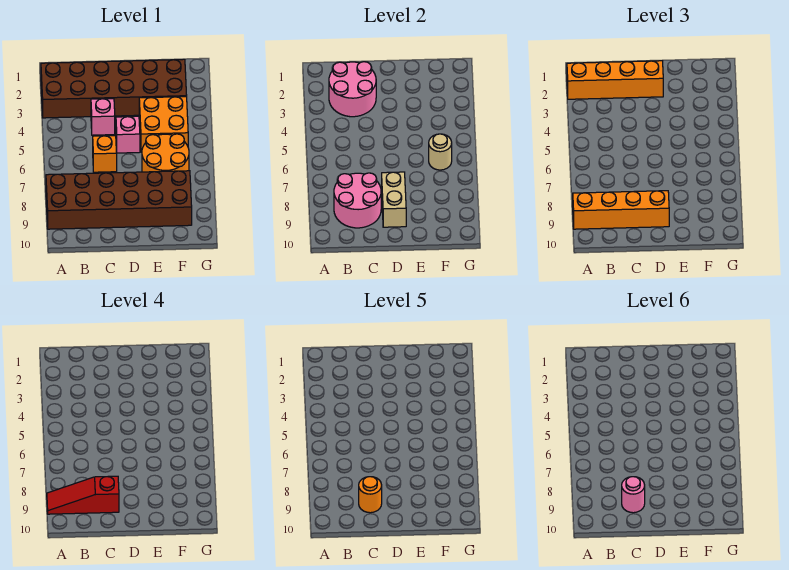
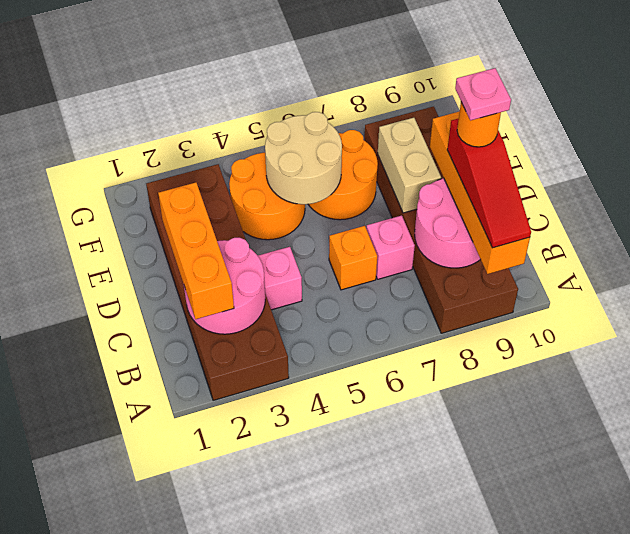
orange brick A2:D2 level 3 -> orange brick B2:D2 level 3
pink round brick C9 level 6 -> pink plate C9 level 6
pink brick D5 level 1 -> pink brick C7 level 1
tan brick D8:D9 level 2 -> tan brick D8:E8 level 2
orange brick E4:F5 level 1 -> orange round brick E4:F5 level 1
tan round brick F6 level 2 -> tan round brick E5:F6 level 2

